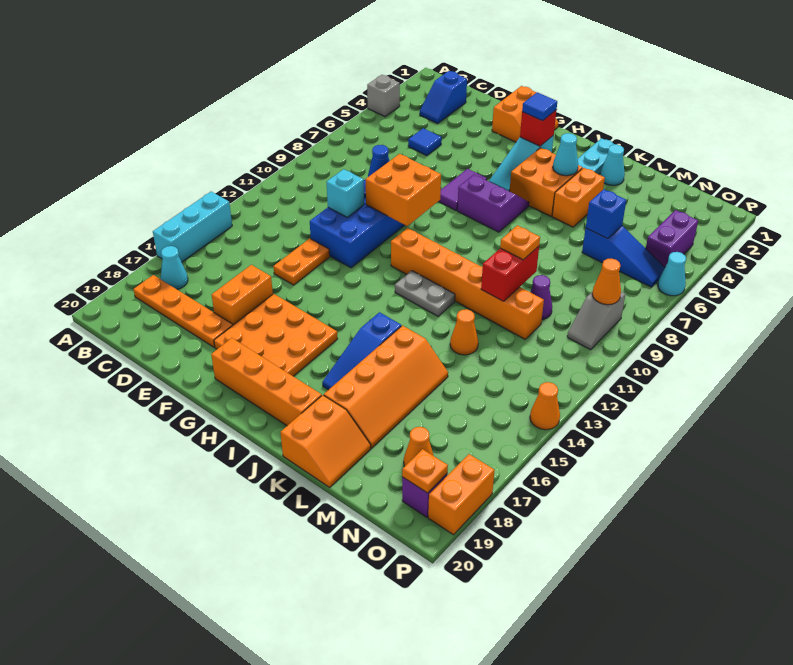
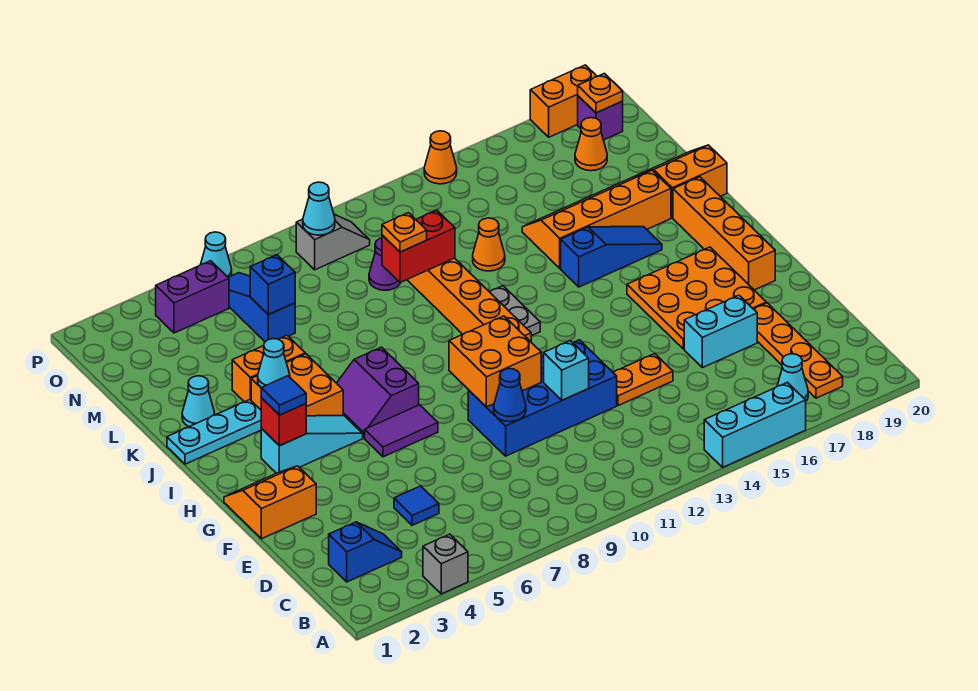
orange brick E16:E17 level 1 -> cyan brick E16:E17 level 1
orange cone O9 level 2 -> cyan cone O9 level 2

